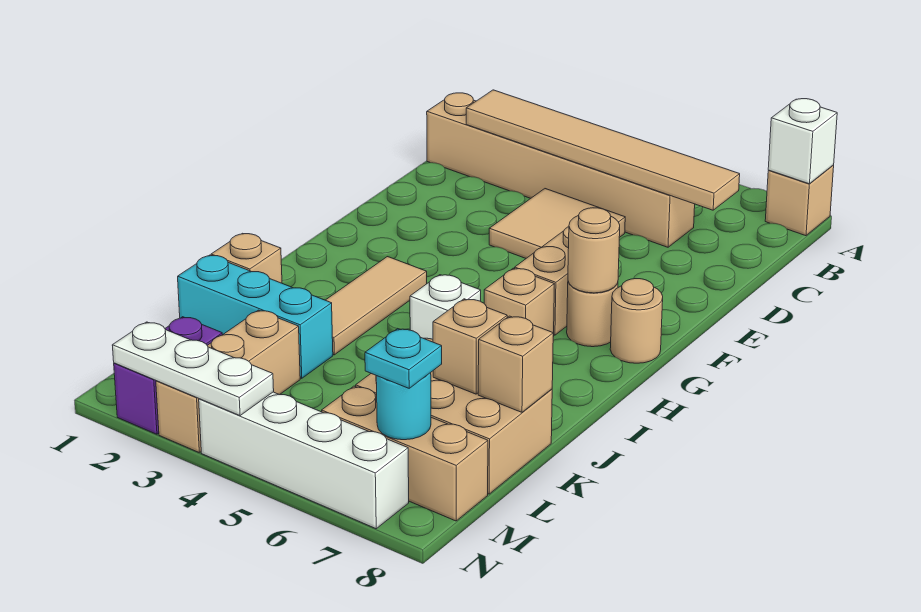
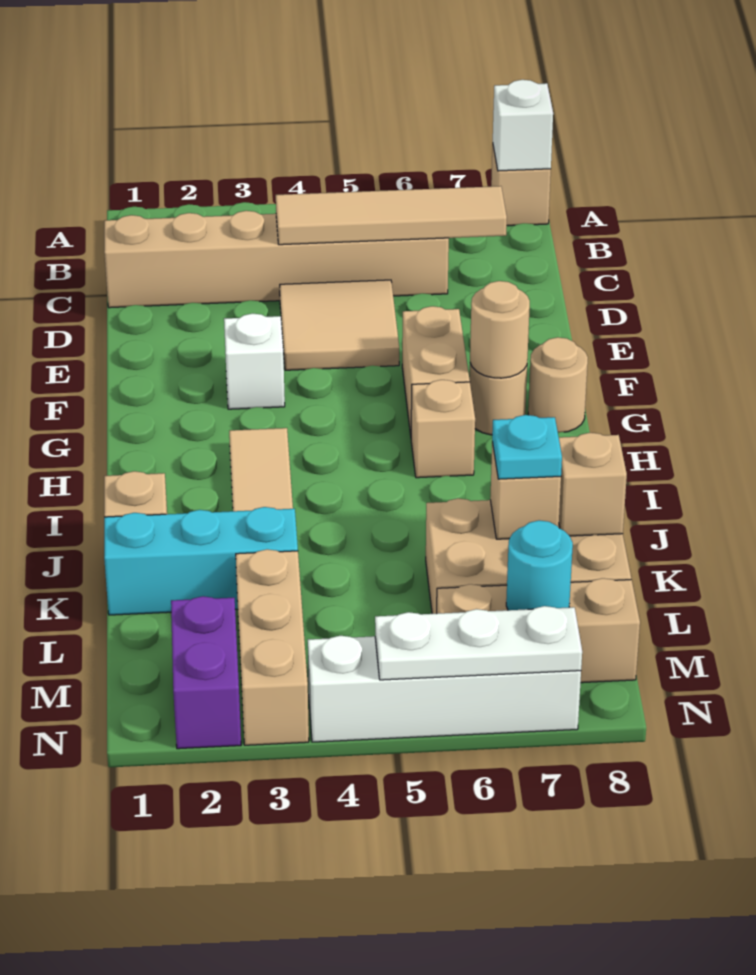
tan tile C2:C7 level 2 -> tan tile C4:C7 level 2
white brick I5 level 1 -> white brick F3 level 1
cyan plate M7 level 3 -> cyan plate K7 level 3
white plate N2:N4 level 2 -> white plate N5:N7 level 2

